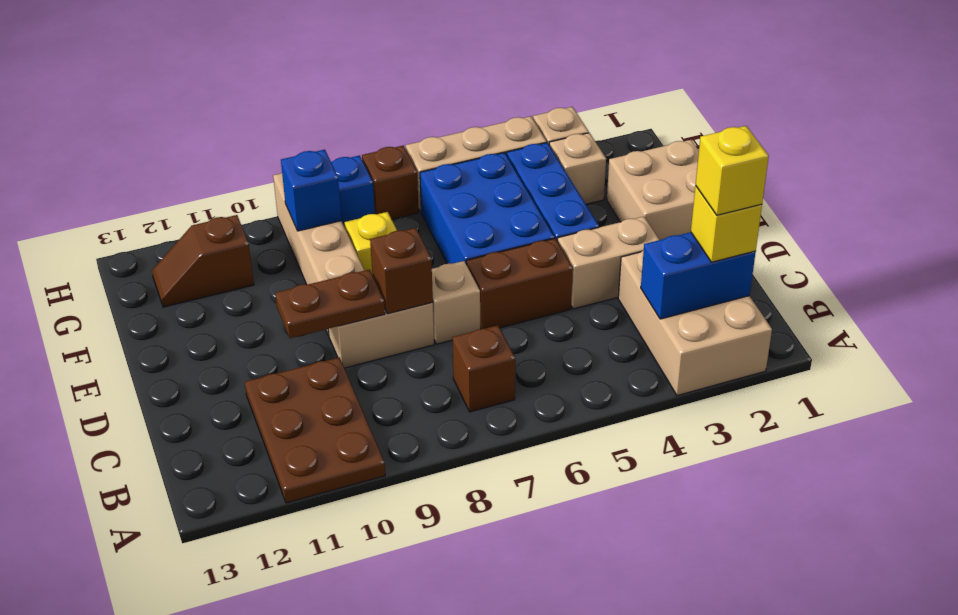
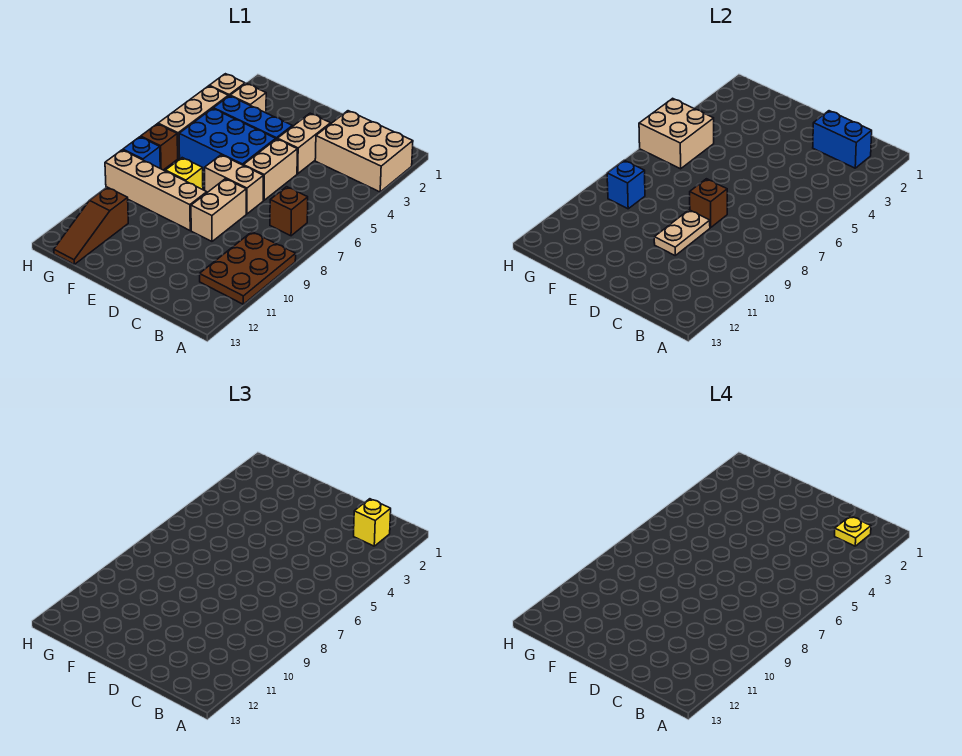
brown plate A10:C11 level 1 -> brown plate A9:B11 level 1
blue brick B2:B3 level 2 -> blue brick B2:C2 level 2
yellow brick B2 level 4 -> yellow plate B2 level 4
brown brick D5:D6 level 1 -> tan brick D5:D6 level 1
tan brick D7 level 1 -> tan brick D7:E7 level 1
brown plate D9:D10 level 2 -> tan plate D9:D10 level 2
tan brick E1:F2 level 1 -> tan brick G5:H6 level 2
brown slope G11:G12 level 1 top 11 -> brown slope G11:G13 level 1 top 11

